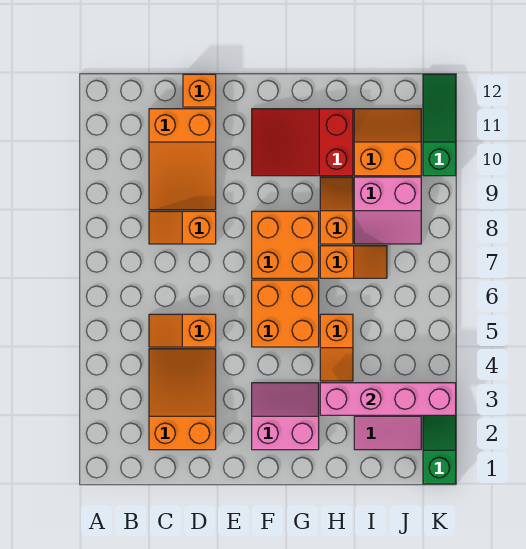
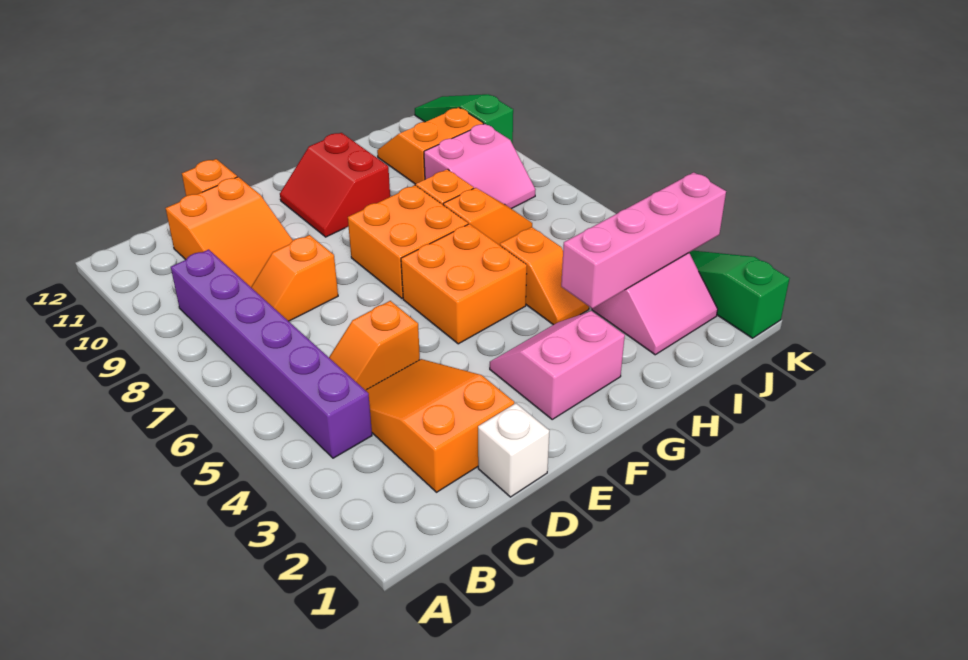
none -> purple brick B4:B9 level 1
none -> white brick D1 level 1
red slope F10:H11 level 1 top H -> red slope F10:G11 level 1 top G

